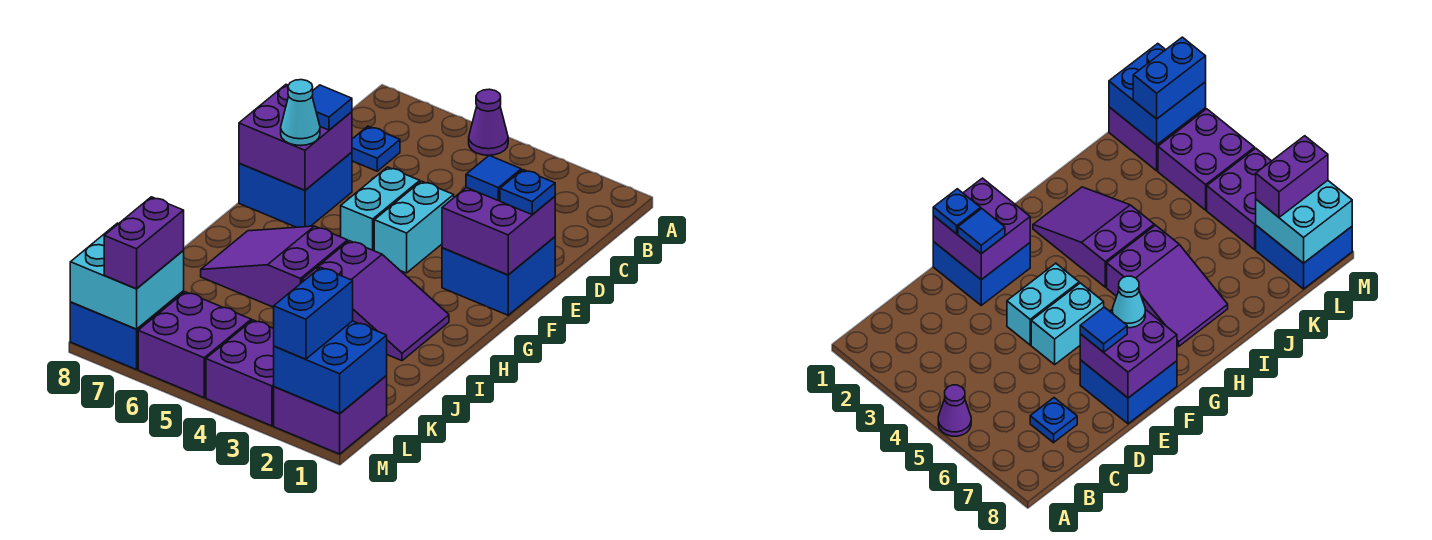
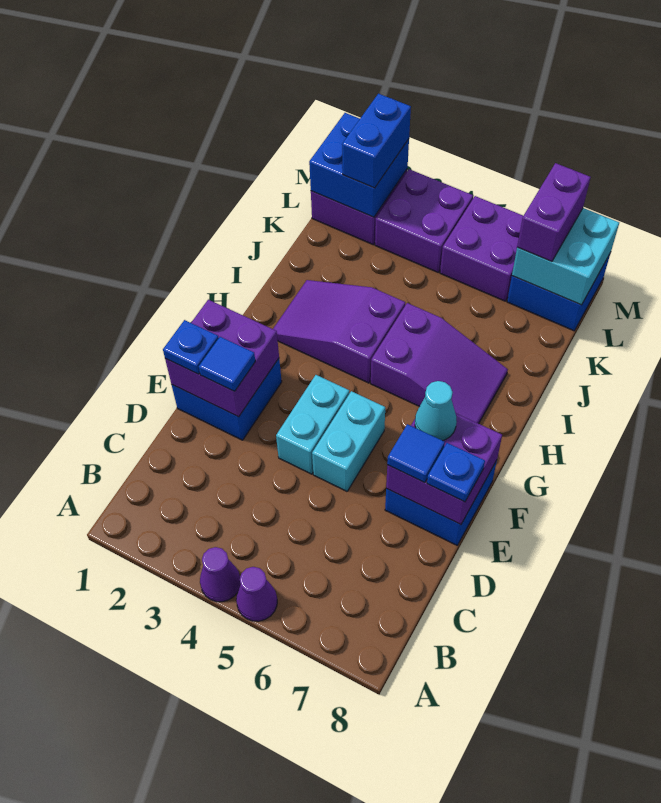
none -> purple cone A4 level 1
blue plate C7 level 1 -> blue plate E8 level 3

